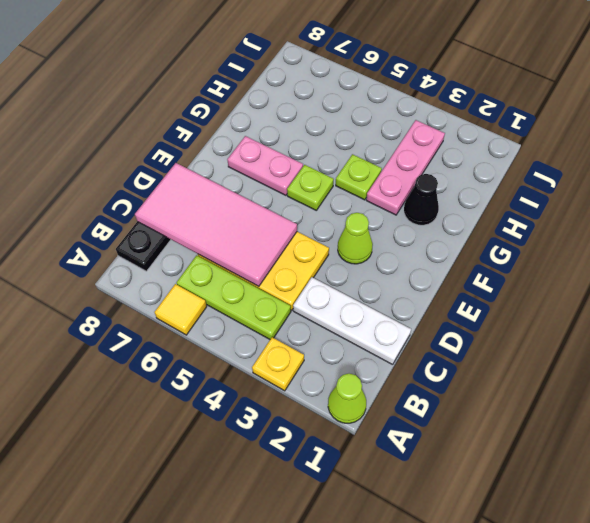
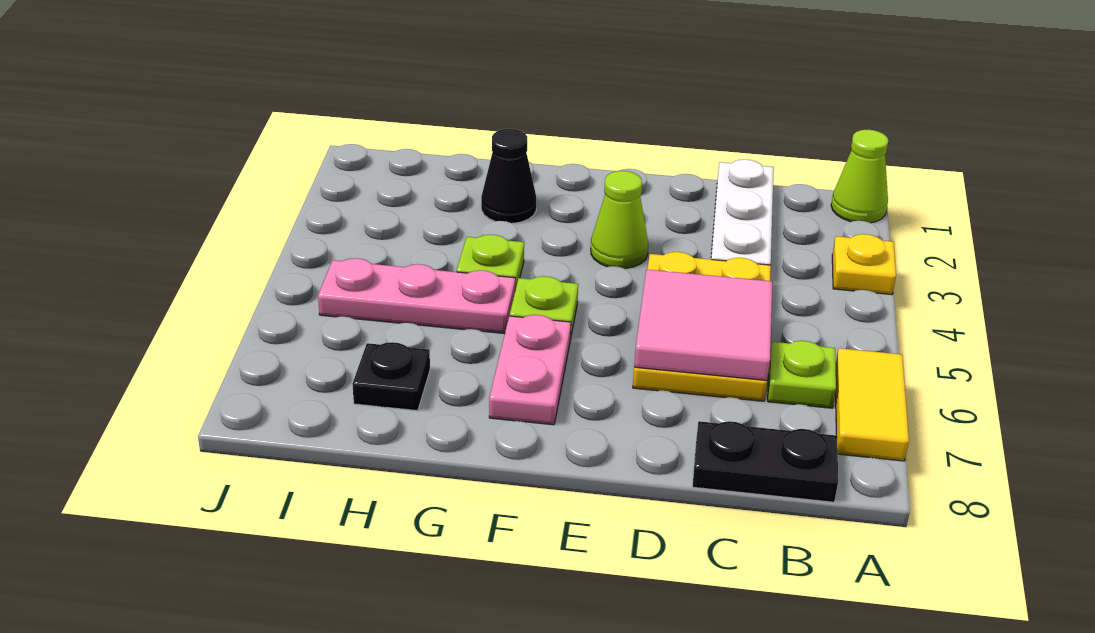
yellow tile A6 level 1 -> yellow tile A6:A7 level 1
lime plate B4:B6 level 1 -> lime plate B6 level 1
pink tile C5:D8 level 2 -> pink tile C5:D6 level 2
pink plate G3:I3 level 1 -> pink plate G5:I5 level 1
none -> black plate H7 level 1

